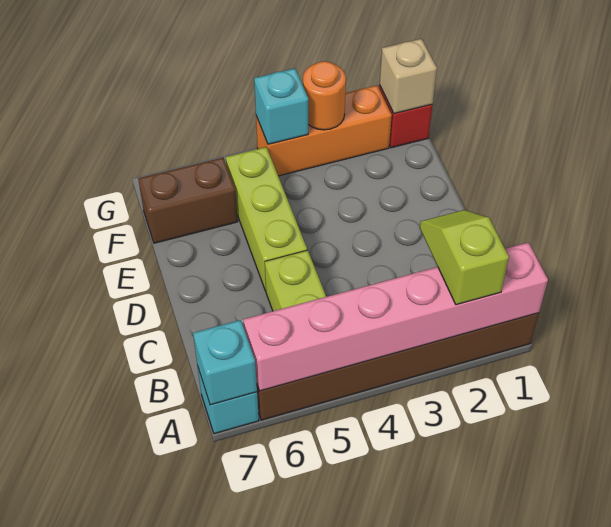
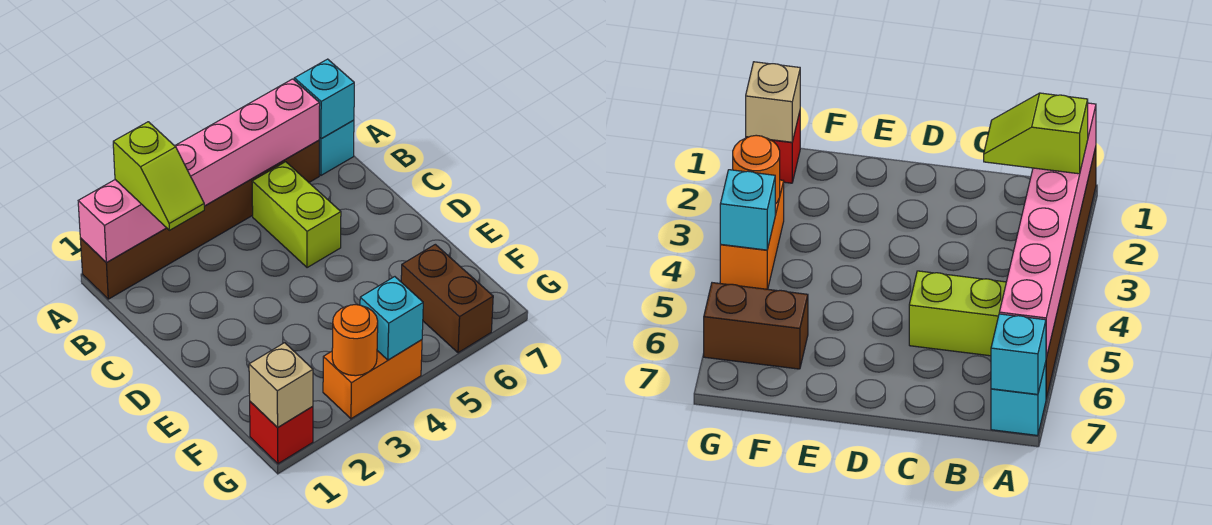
lime brick D5:F5 level 1 -> none
brown brick F6:F7 level 1 -> brown brick F6:G6 level 1
orange brick G2:G4 level 1 -> orange brick G3:G4 level 1

